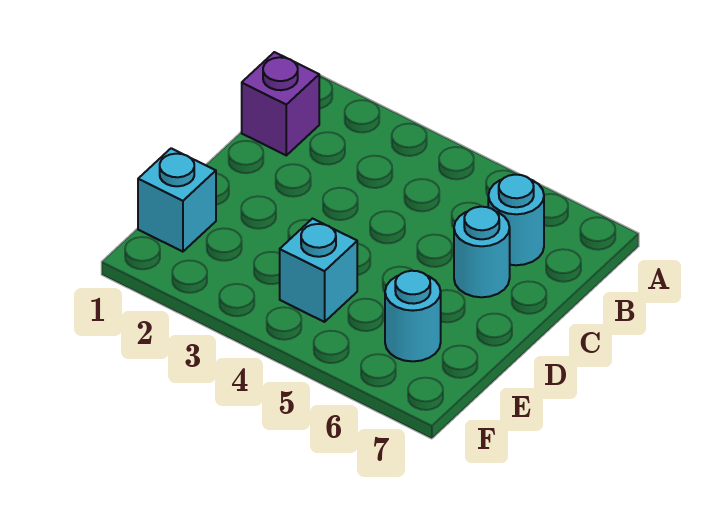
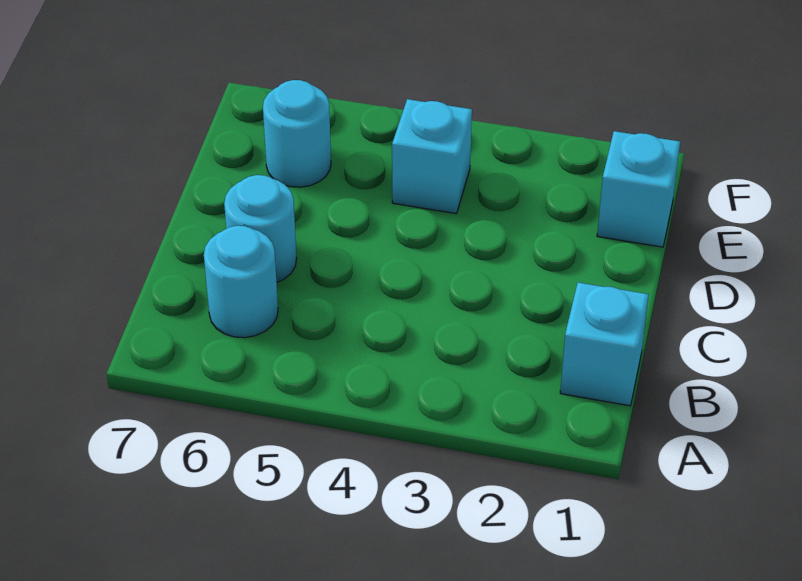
purple brick B1 level 1 -> cyan brick B1 level 1

